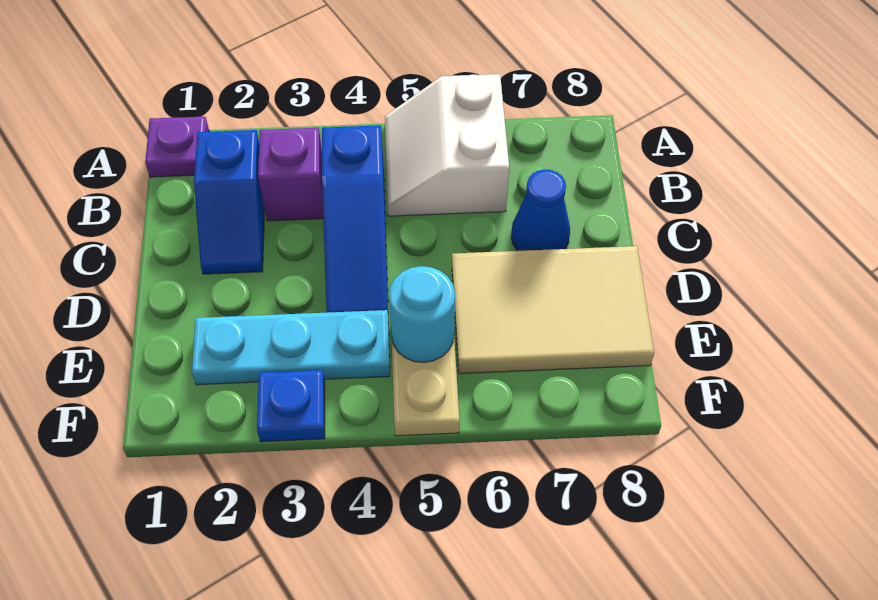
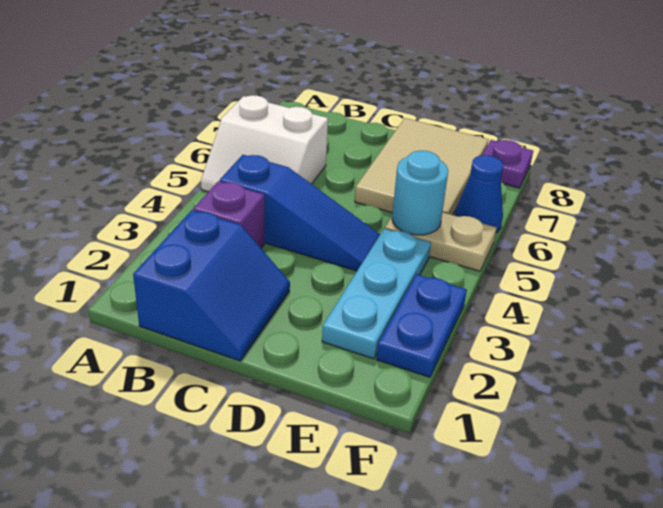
purple plate A1 level 1 -> purple plate F8 level 1
blue slope B2:C2 level 1 top B -> blue slope B1:C2 level 1 top B
blue cone C7 level 1 -> blue cone F6 level 1
blue plate F3 level 1 -> blue plate F2:F3 level 1

